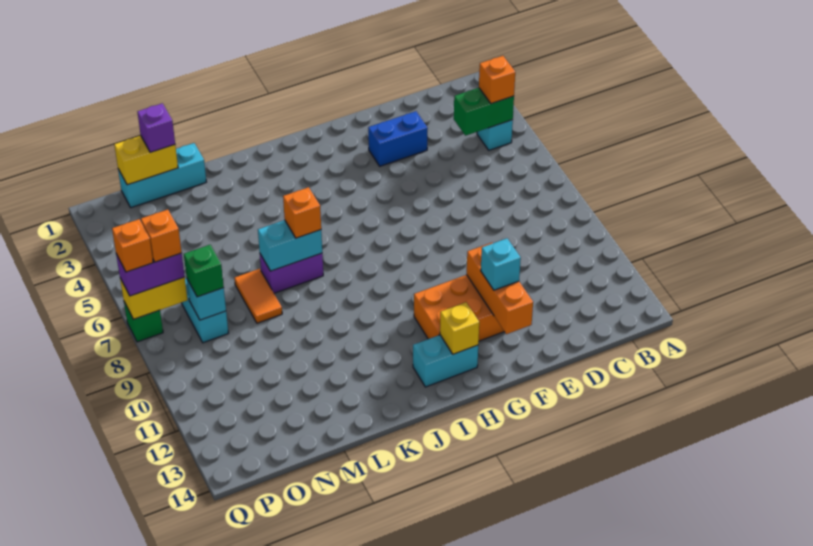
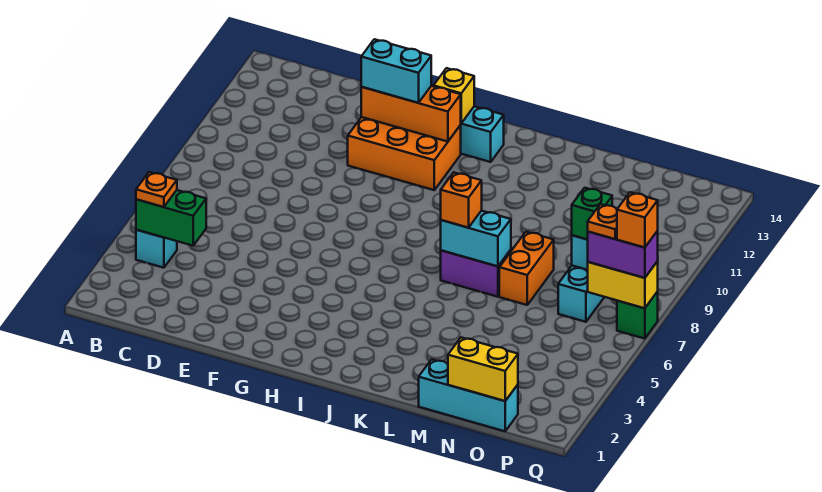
orange brick B4 level 3 -> orange plate B4 level 3
blue brick E3:F3 level 1 -> none
orange brick F11:F13 level 2 -> orange brick F12:H12 level 2
cyan brick F12 level 3 -> cyan brick F12:G12 level 3
orange tile M7:M8 level 1 -> orange brick M7:M8 level 1
purple brick N1 level 3 -> none
orange brick P7 level 4 -> orange plate P7 level 4

